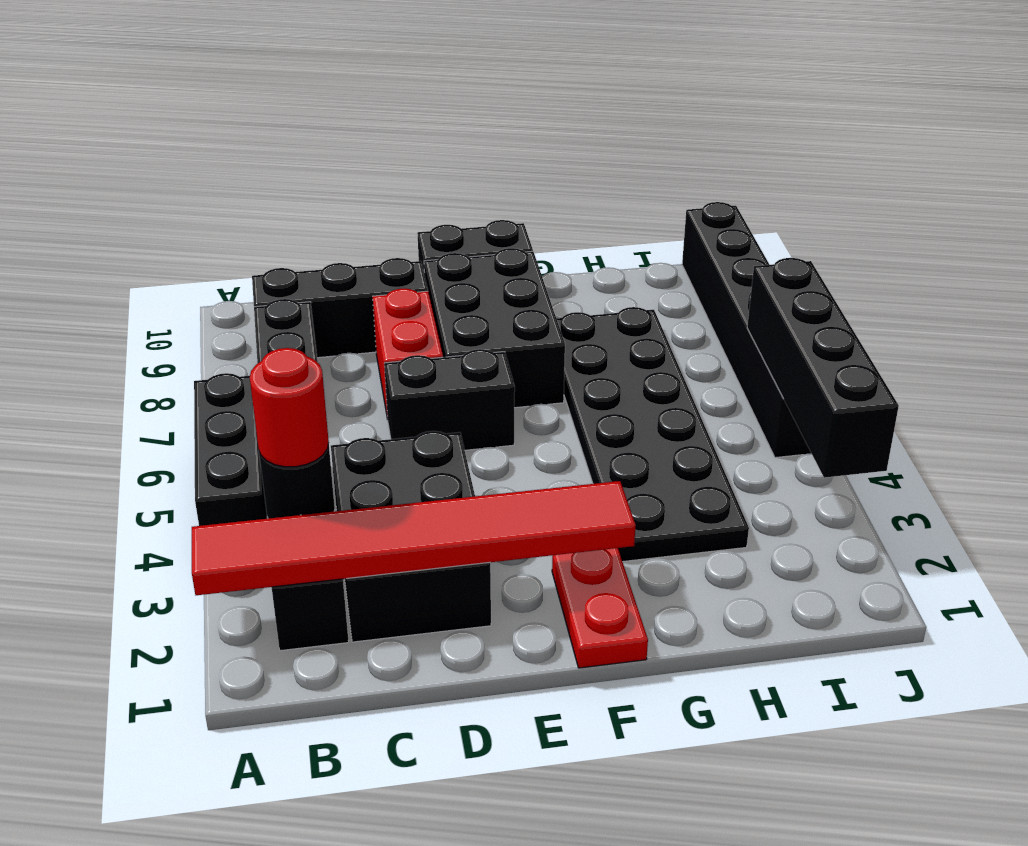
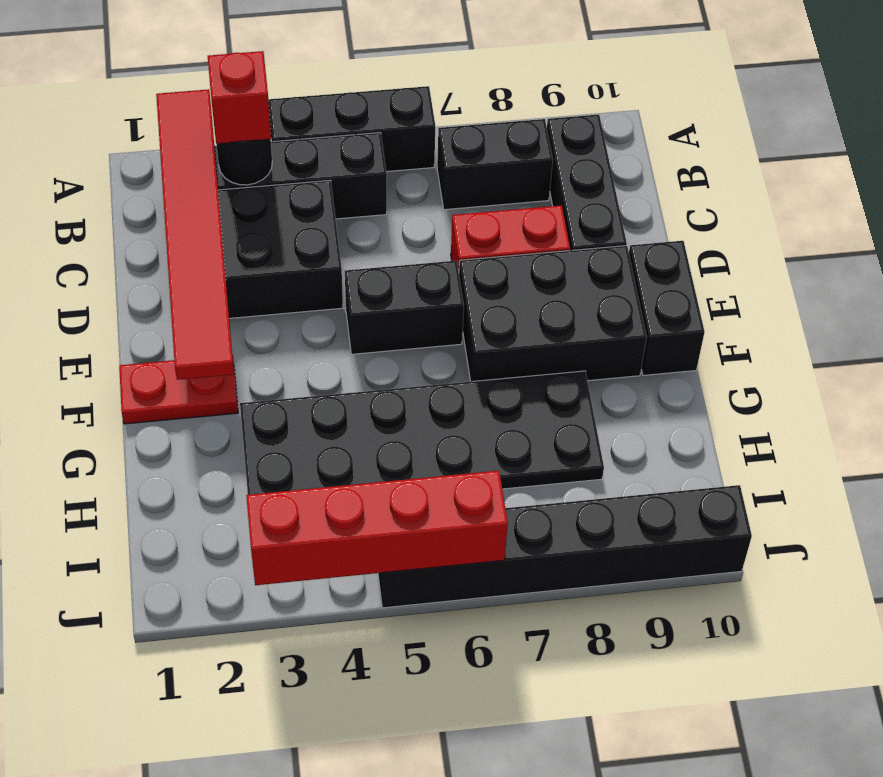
red round brick B3 level 3 -> red brick B3 level 3
black brick D6:E6 level 1 -> black brick E5:E6 level 1
black brick J3:J6 level 2 -> red brick J3:J6 level 2

